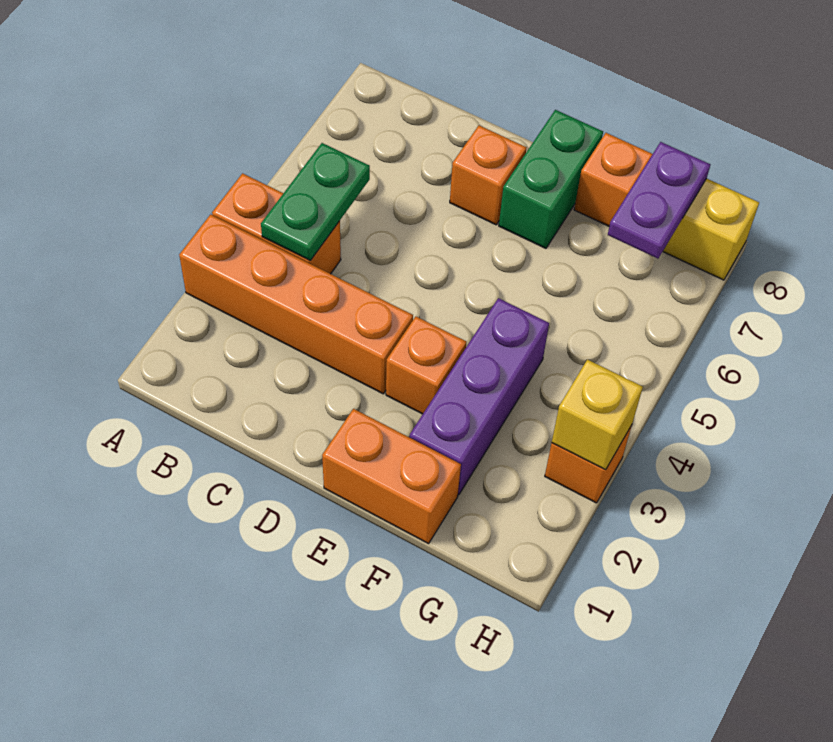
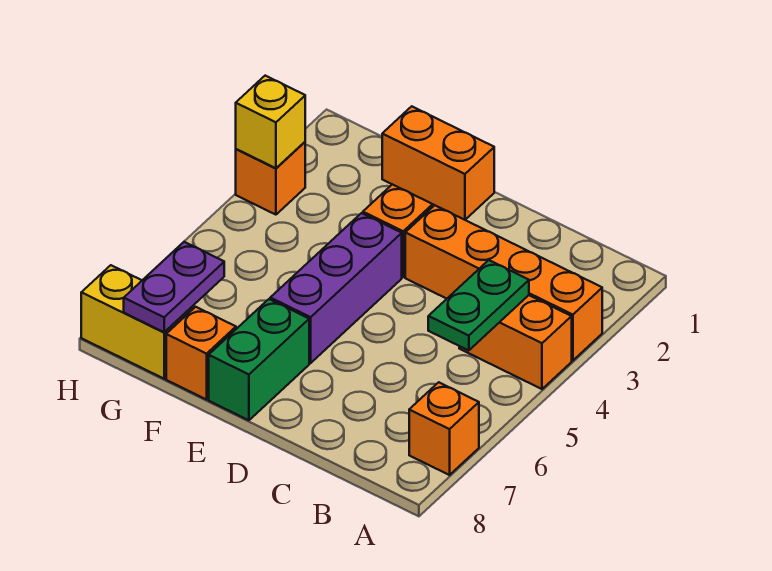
orange brick D7 level 1 -> orange brick A7 level 1
purple brick F2:F4 level 1 -> purple brick E4:E6 level 1

